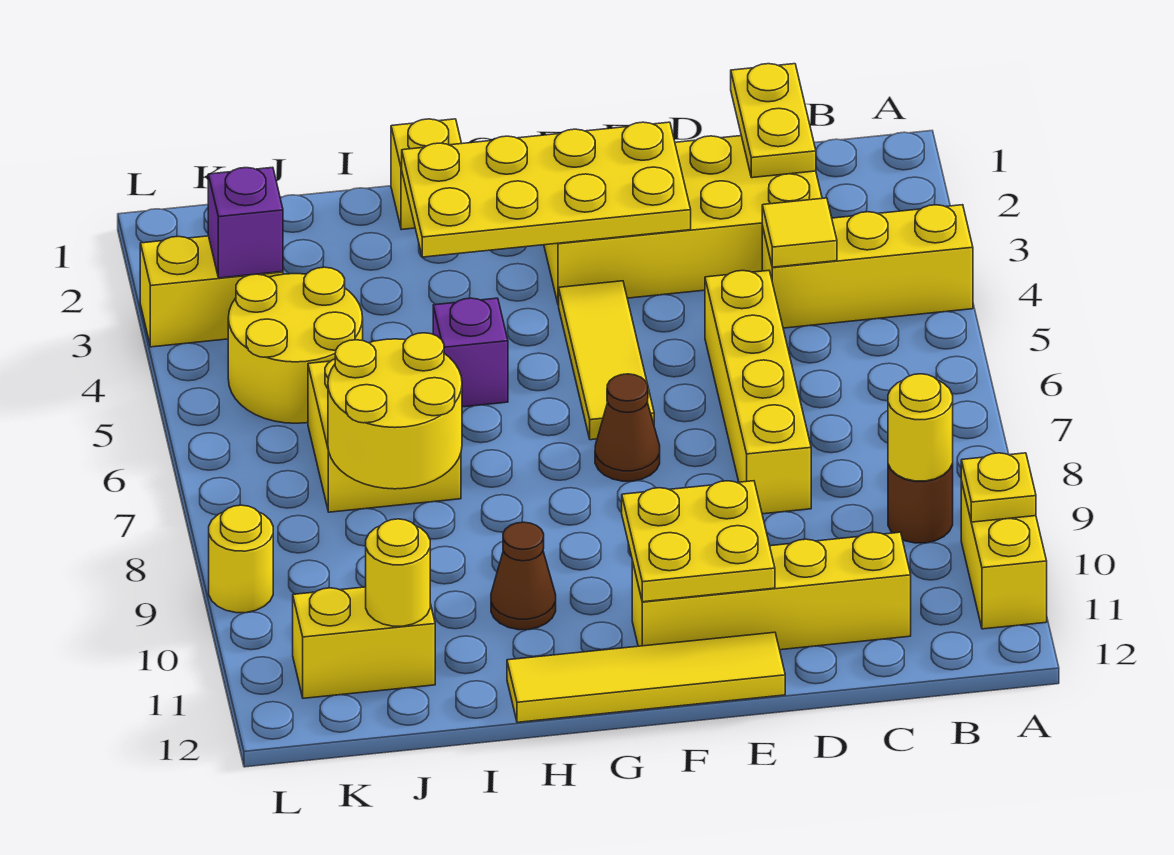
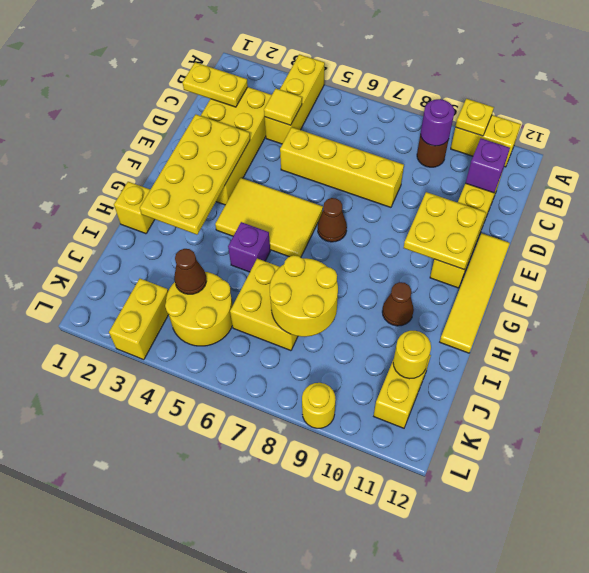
yellow round brick B9 level 2 -> purple round brick B9 level 2
yellow tile F4:F6 level 1 -> yellow tile F4:G6 level 1
none -> brown cone J4 level 2
purple brick K3 level 2 -> purple brick C11 level 2

